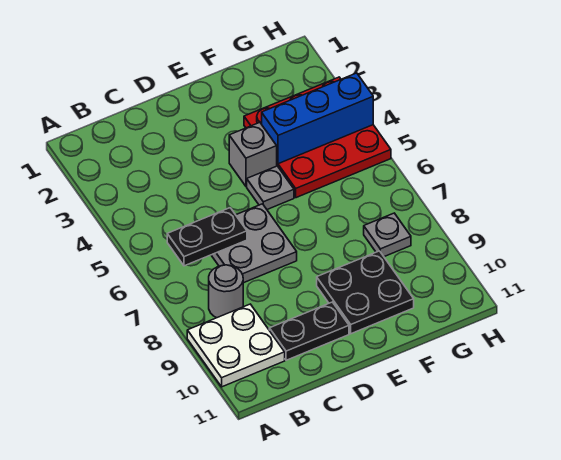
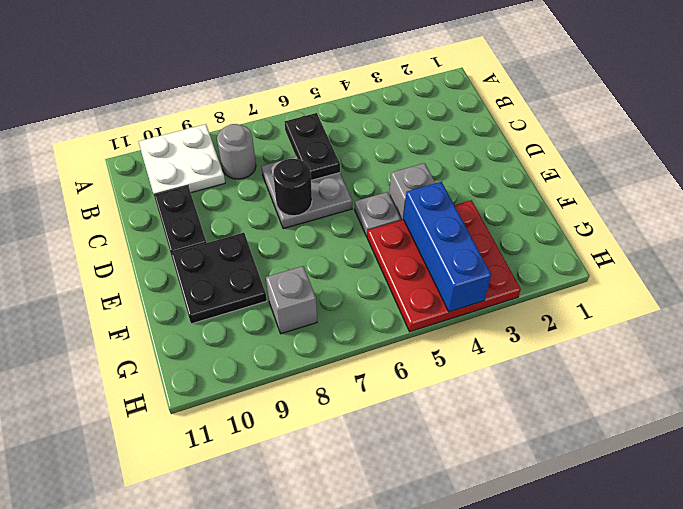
none -> black round brick D7 level 2
grey plate G8 level 1 -> grey brick G8 level 1

